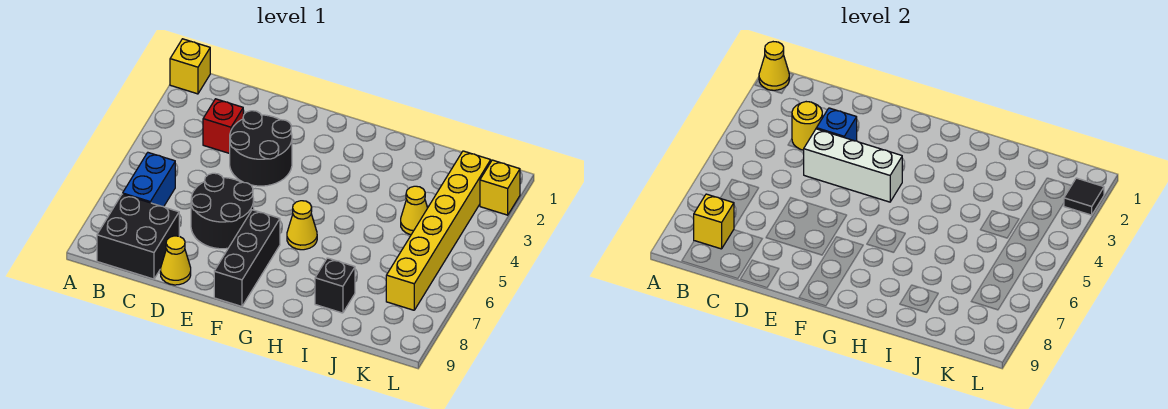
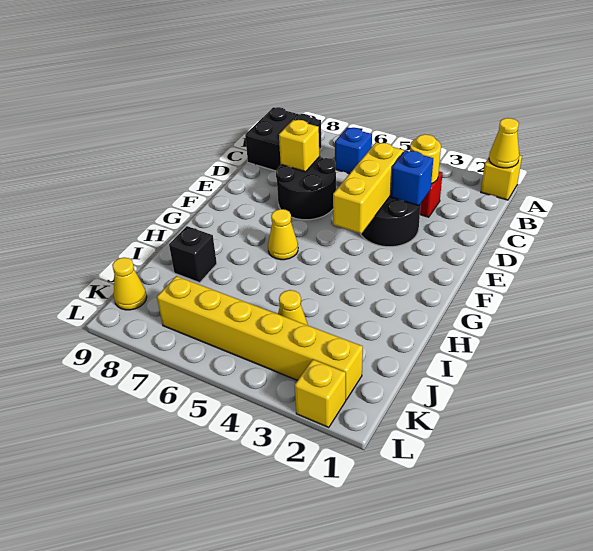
blue brick B6:B7 level 1 -> blue brick B6 level 1
yellow brick B8 level 2 -> yellow brick D7 level 2
white brick D4:F4 level 2 -> yellow brick D4:F4 level 2
yellow cone D9 level 1 -> yellow cone K9 level 1
black brick F7:F9 level 1 -> none
black tile L2 level 2 -> none

